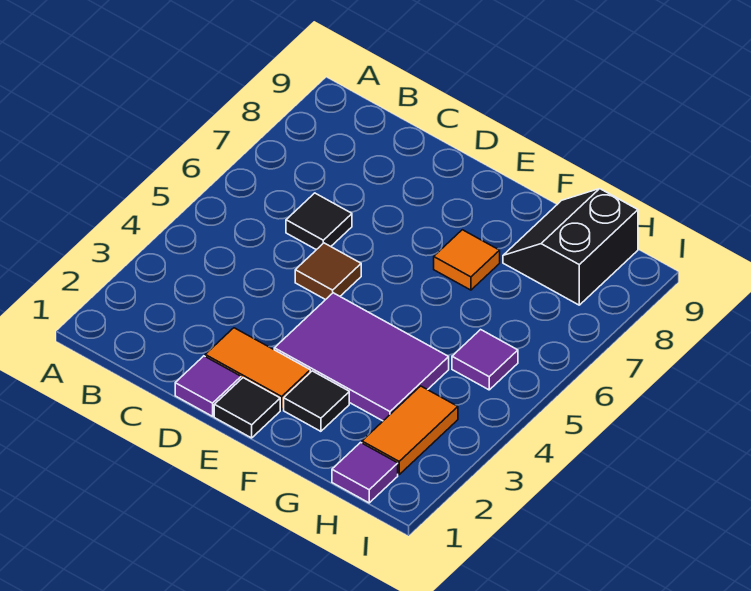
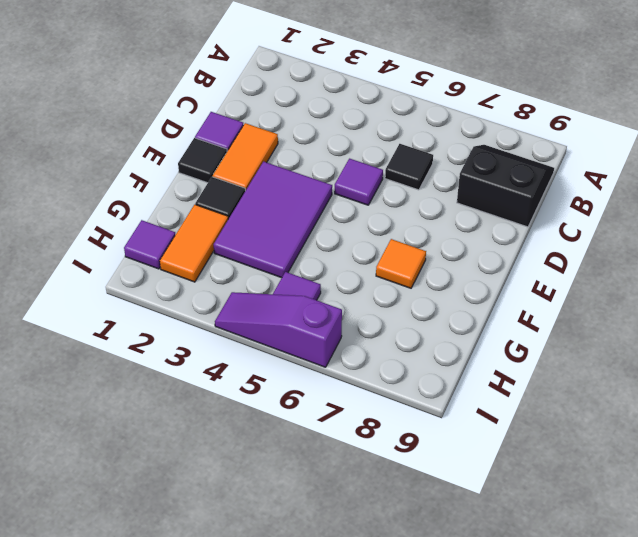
brown tile D5 level 1 -> purple tile D5 level 1
black slope G8:H9 level 1 top H -> black slope B8:C9 level 1 top C
orange tile H2:H3 level 1 -> orange tile G2:H2 level 1
none -> purple slope I4:I6 level 1 top 6

